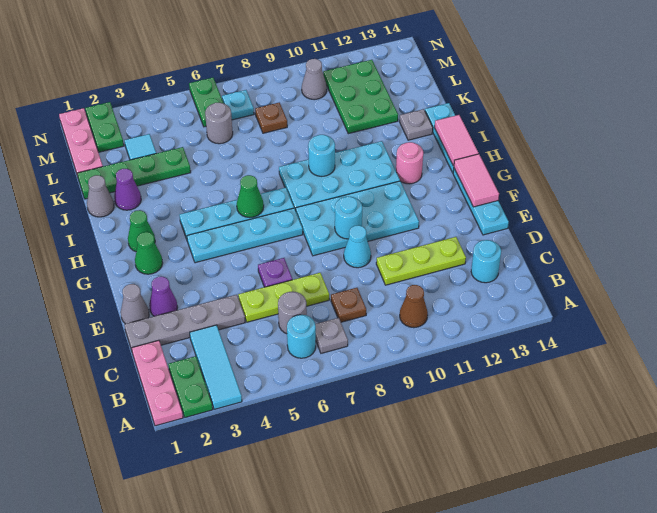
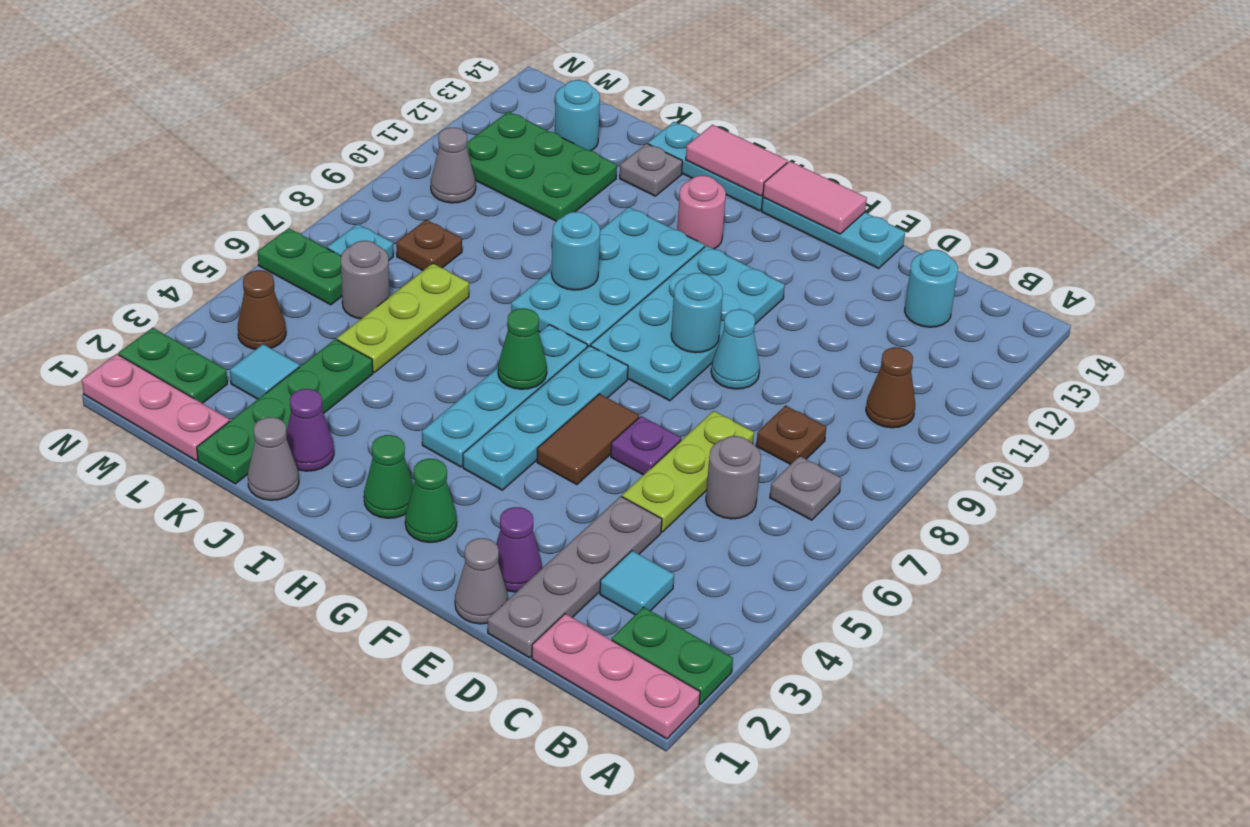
cyan tile A3:C3 level 1 -> cyan tile C3 level 1
cyan round brick B6 level 1 -> cyan round brick L13 level 1
lime plate D10:D12 level 1 -> lime plate K5:K7 level 1
none -> brown tile F5:F6 level 1
none -> brown cone M4 level 1

